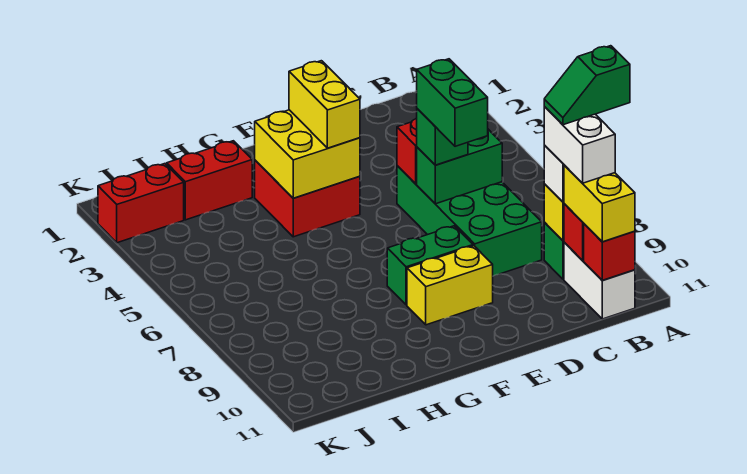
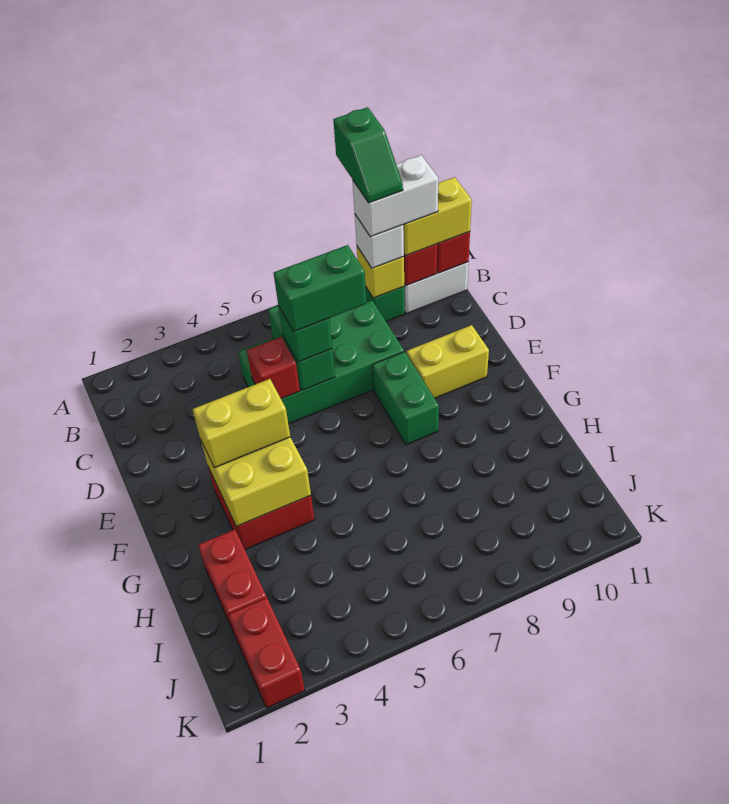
yellow brick E9:F9 level 1 -> yellow brick E9:E10 level 1

